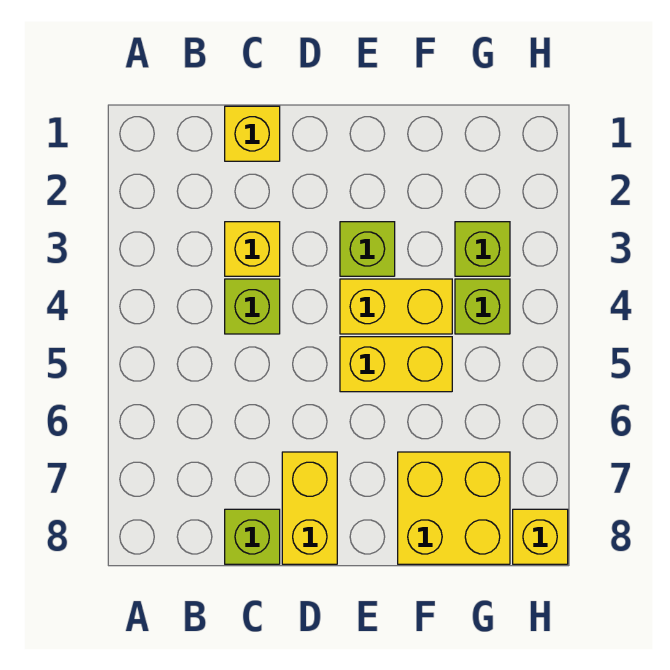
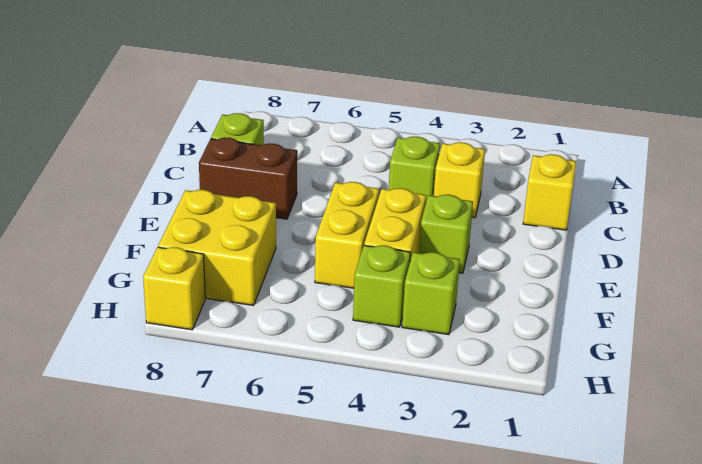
yellow brick D7:D8 level 1 -> brown brick D7:D8 level 1

